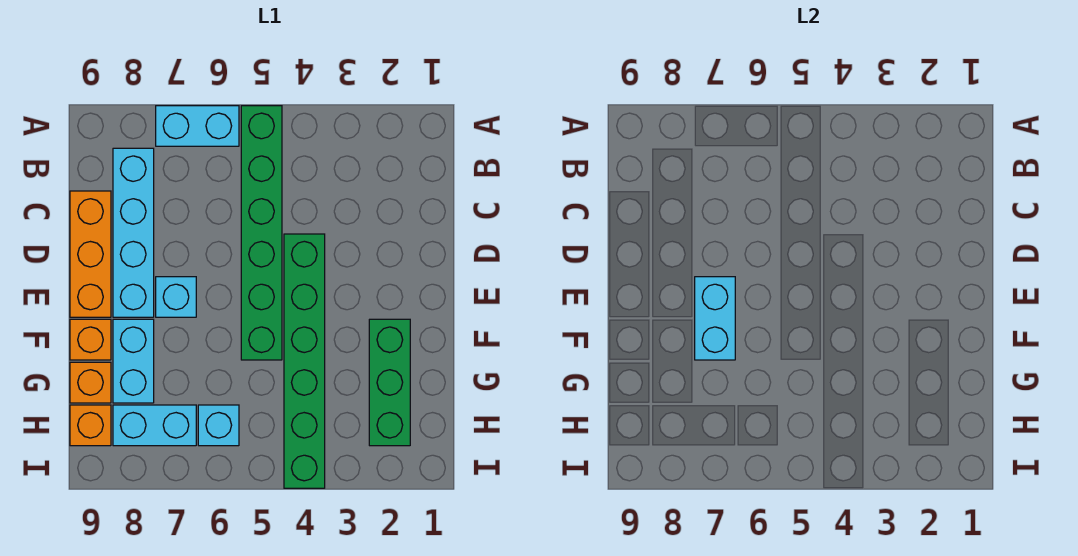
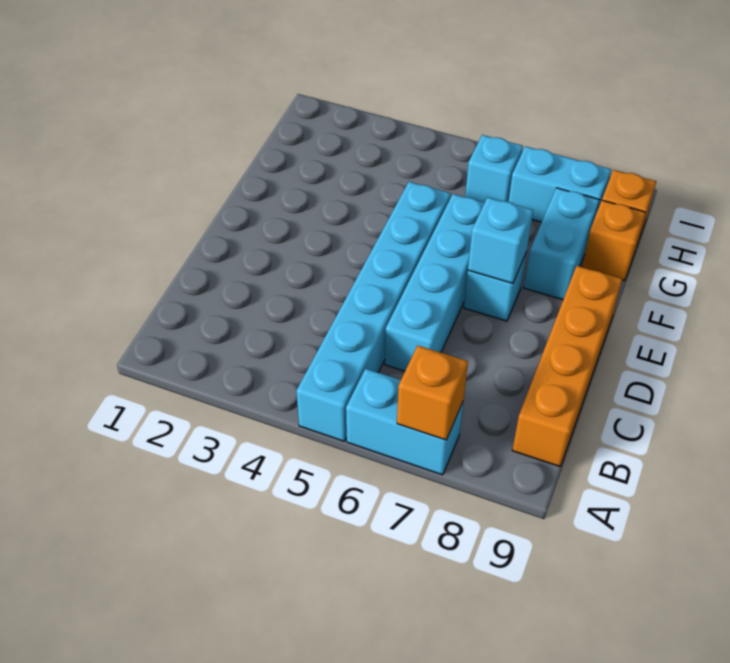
green brick A5:F5 level 1 -> cyan brick A5:F5 level 1
cyan brick B8:E8 level 1 -> cyan brick C6:F6 level 1
orange brick C9:E9 level 1 -> orange brick B9:E9 level 1
green brick D4:I4 level 1 -> none
cyan brick E7:F7 level 2 -> cyan brick E7 level 2
green brick F2:H2 level 1 -> none
orange brick F9 level 1 -> orange brick A7 level 2

